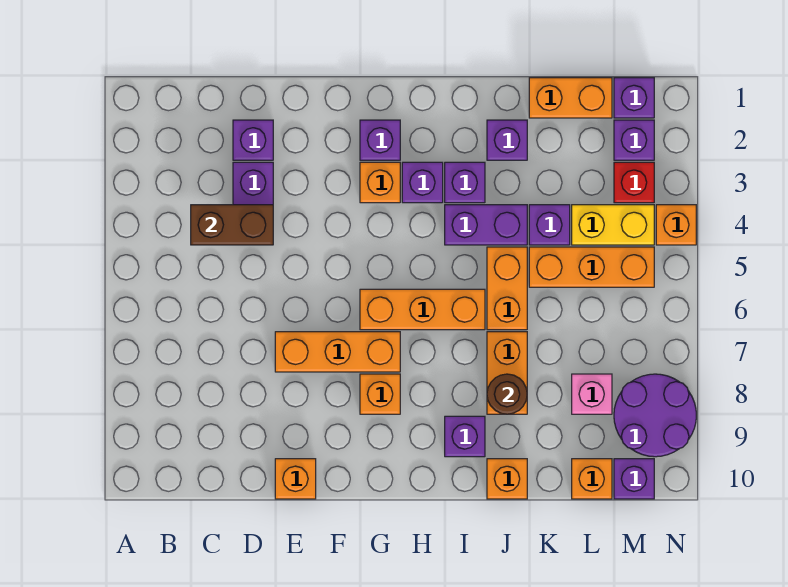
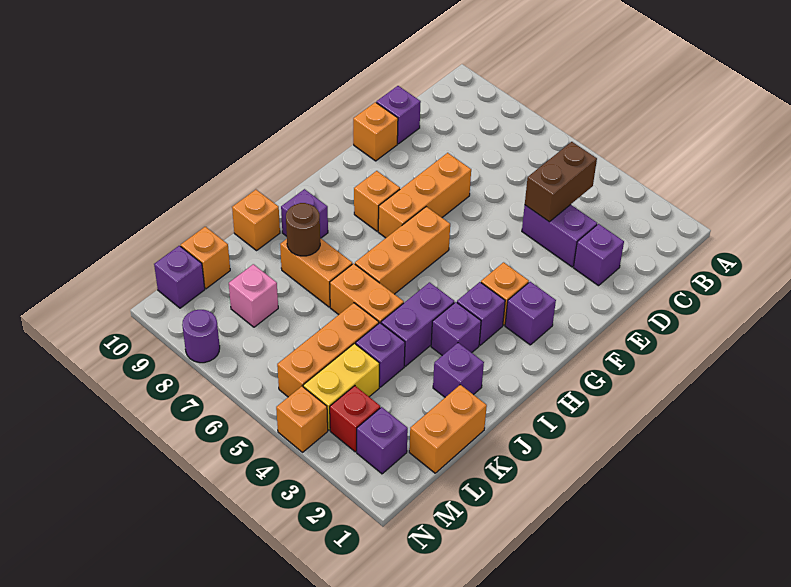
purple brick M1 level 1 -> purple brick D10 level 1
purple round brick M8:N9 level 1 -> purple round brick N8 level 1

